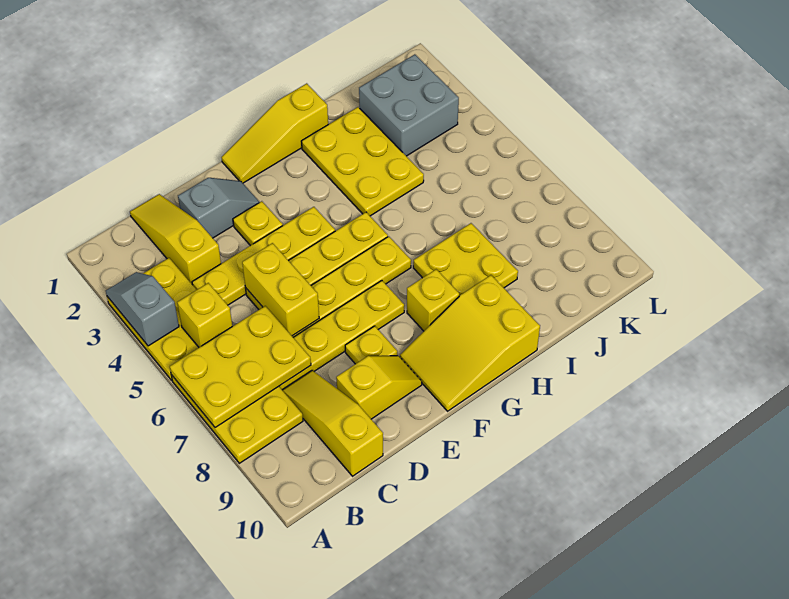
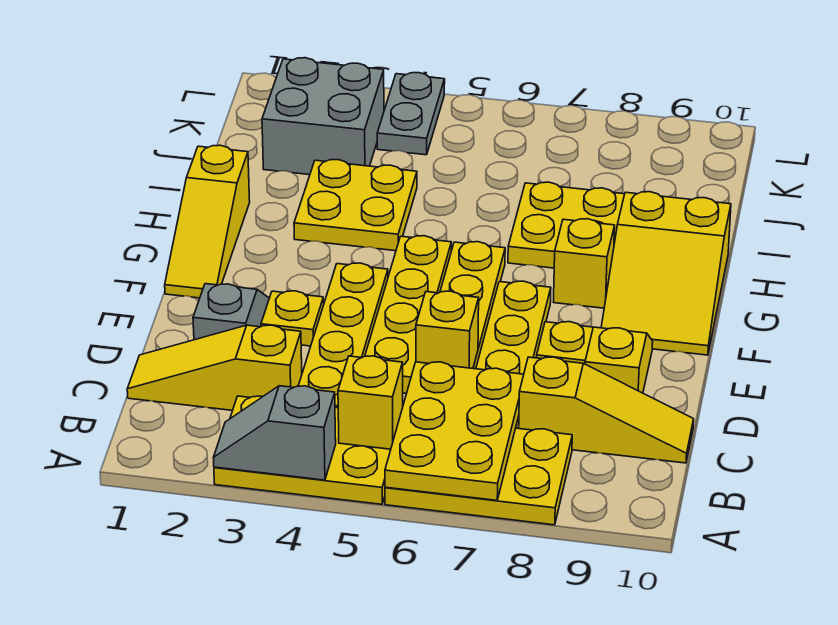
yellow slope C8:C10 level 1 top 10 -> yellow slope C8:C10 level 1 top 8
yellow brick D5:D6 level 2 -> yellow brick D6 level 2
yellow plate H2:I4 level 1 -> yellow plate H3:I4 level 1
none -> grey plate K4:L4 level 1

